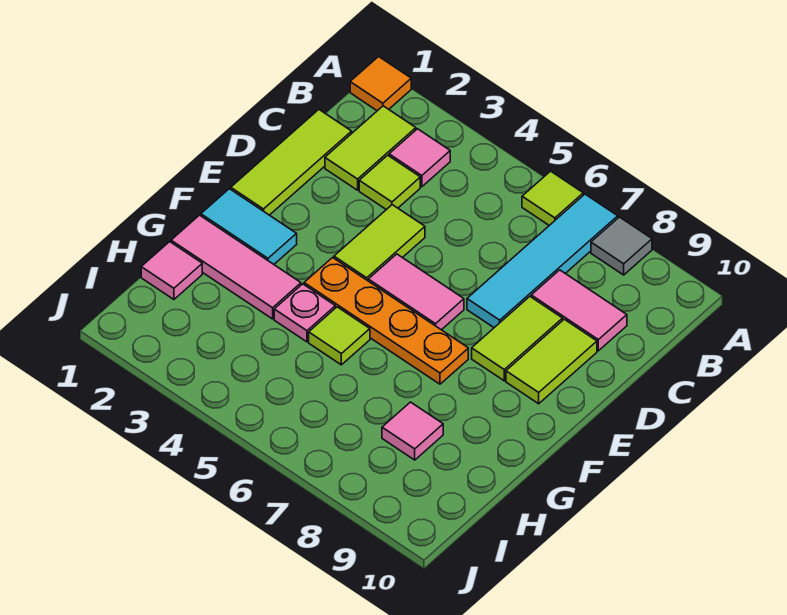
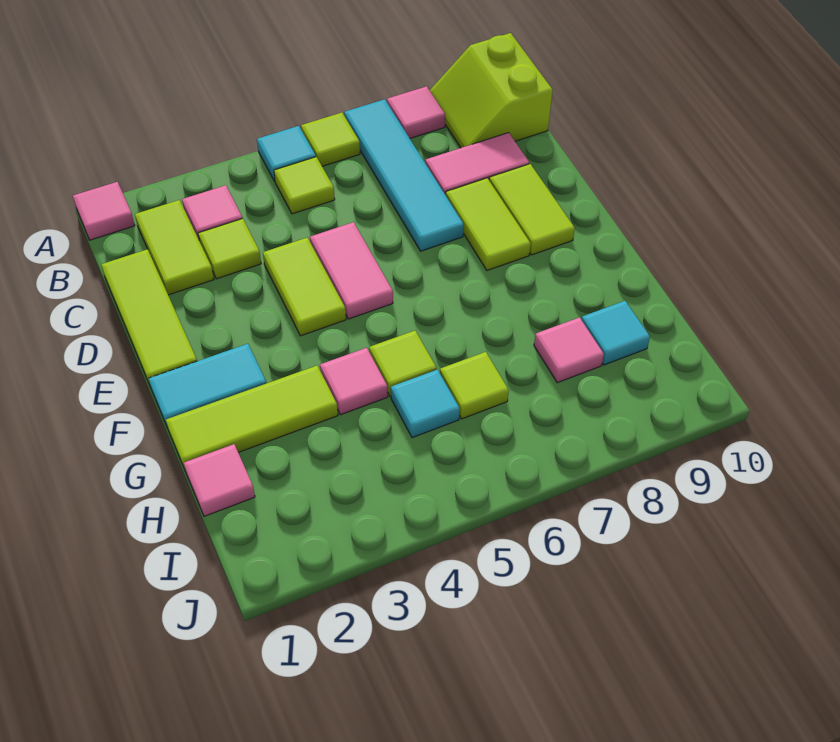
orange tile A1 level 1 -> pink tile A1 level 1
none -> cyan tile A5 level 1
grey tile A8 level 1 -> pink tile A8 level 1
none -> lime slope A9:B10 level 1 top 10
none -> lime tile B5 level 1
pink tile E5:E6 level 1 -> pink tile D5:E5 level 1
orange plate F4:F7 level 1 -> none
pink tile G1:G3 level 1 -> lime tile G1:G3 level 1
pink plate G4 level 1 -> pink tile G4 level 1
none -> cyan tile H5 level 1
none -> lime tile H6 level 1
none -> cyan tile H9 level 1

